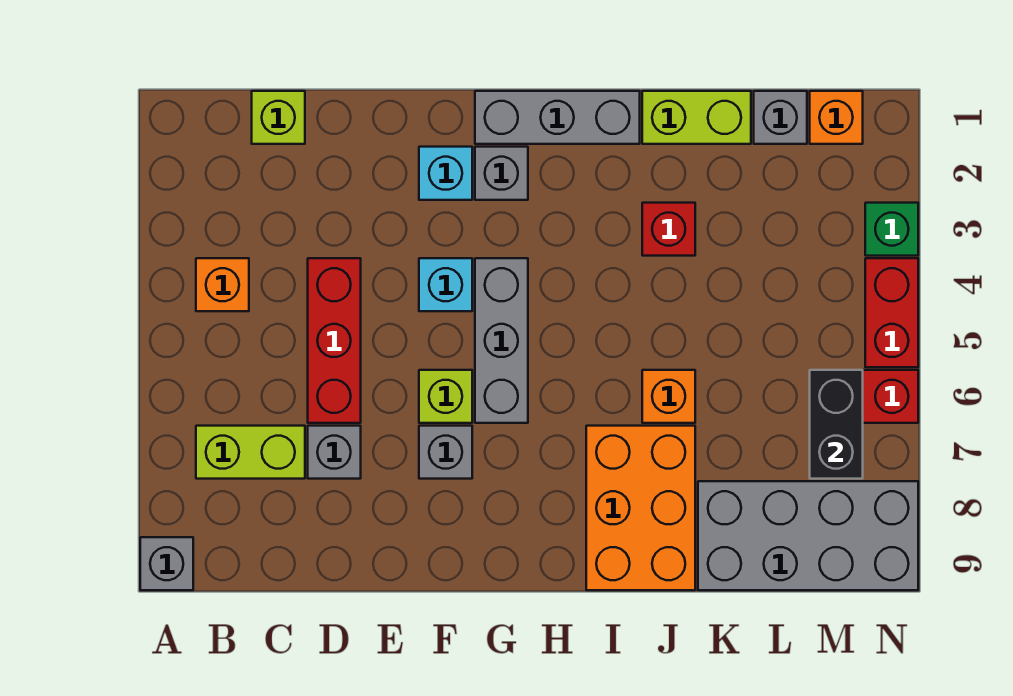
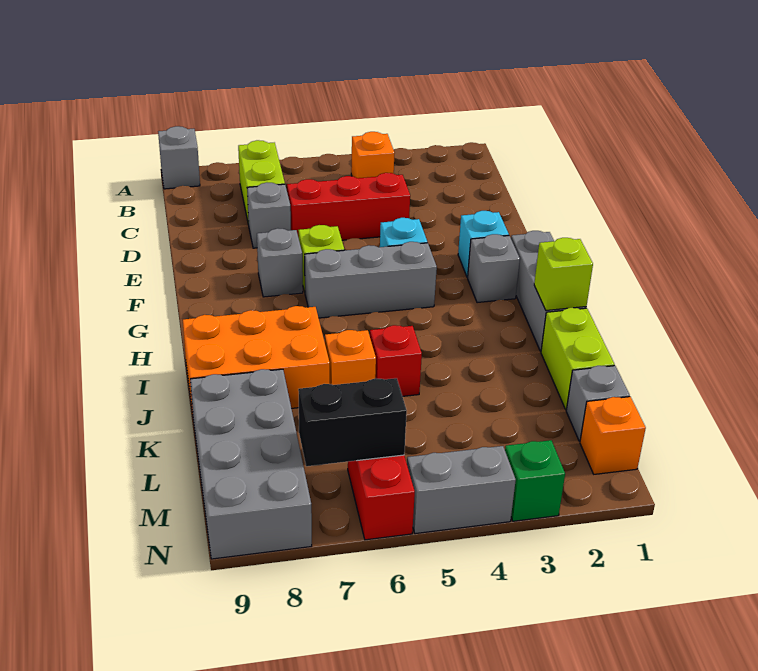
lime brick C1 level 1 -> lime brick I1 level 2
red brick J3 level 1 -> red brick J5 level 1
red brick N4:N5 level 1 -> grey brick N4:N5 level 1

